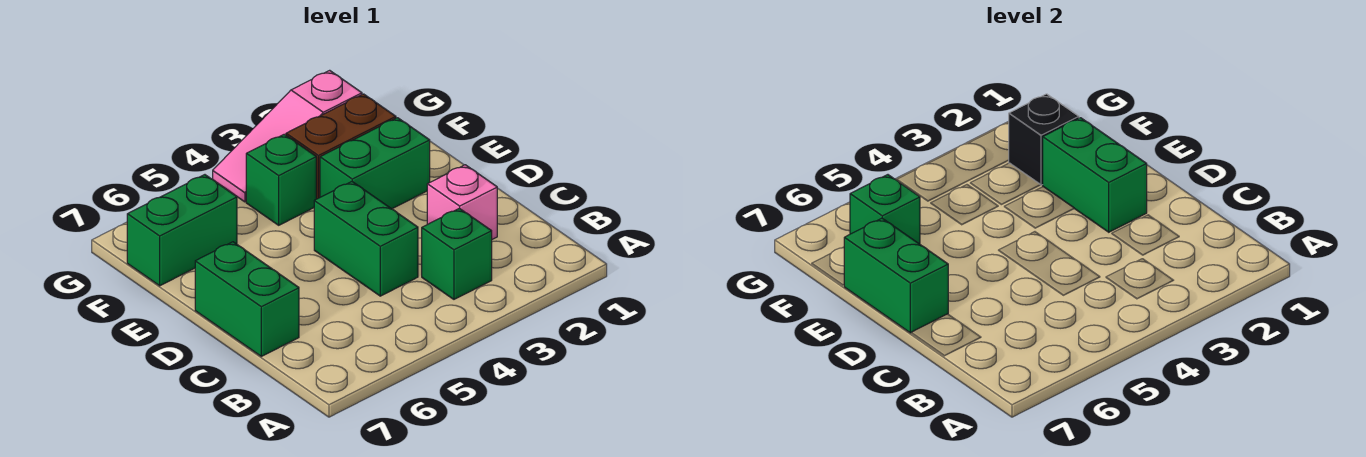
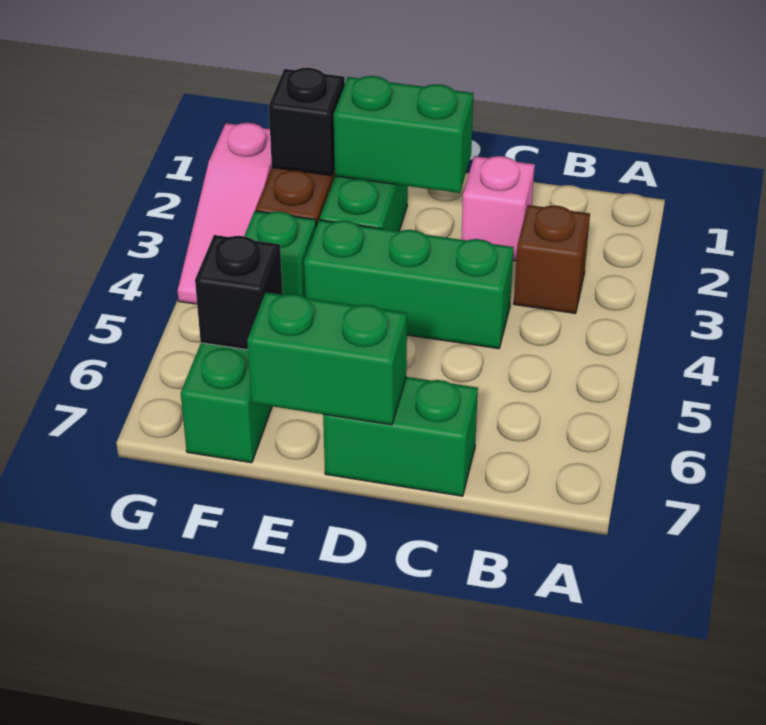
green brick B3 level 1 -> brown brick B3 level 1
green brick C4:D4 level 1 -> green brick C4:E4 level 1
green brick F6 level 2 -> black brick F6 level 2

